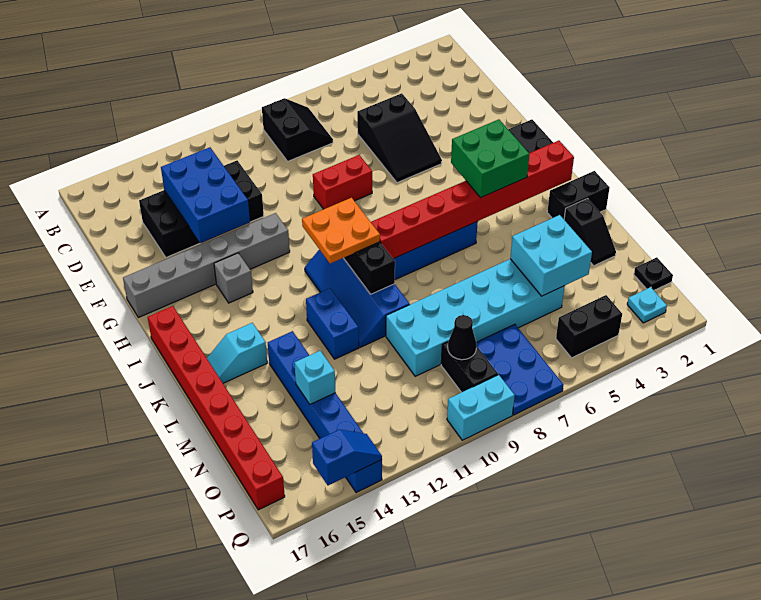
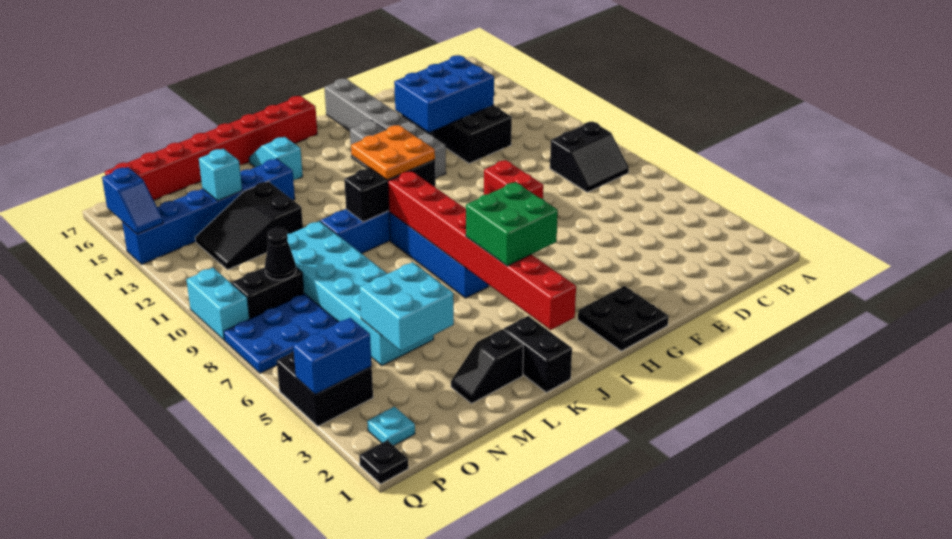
black slope D5:F6 level 1 top D -> black slope M12:O13 level 1 top M
blue brick K12:L12 level 1 -> blue brick P4:Q4 level 2
black plate O1 level 1 -> black plate Q1 level 1
black brick P4:P5 level 1 -> black brick P4:Q5 level 1

